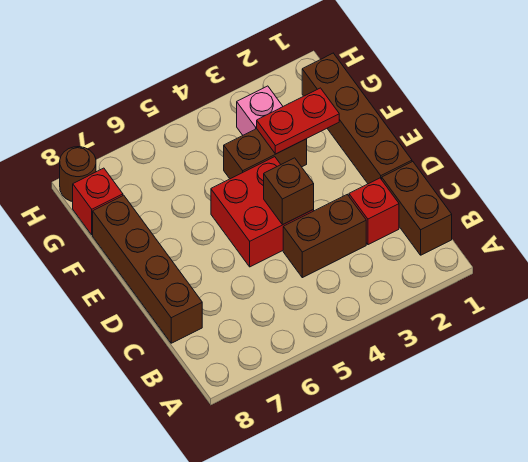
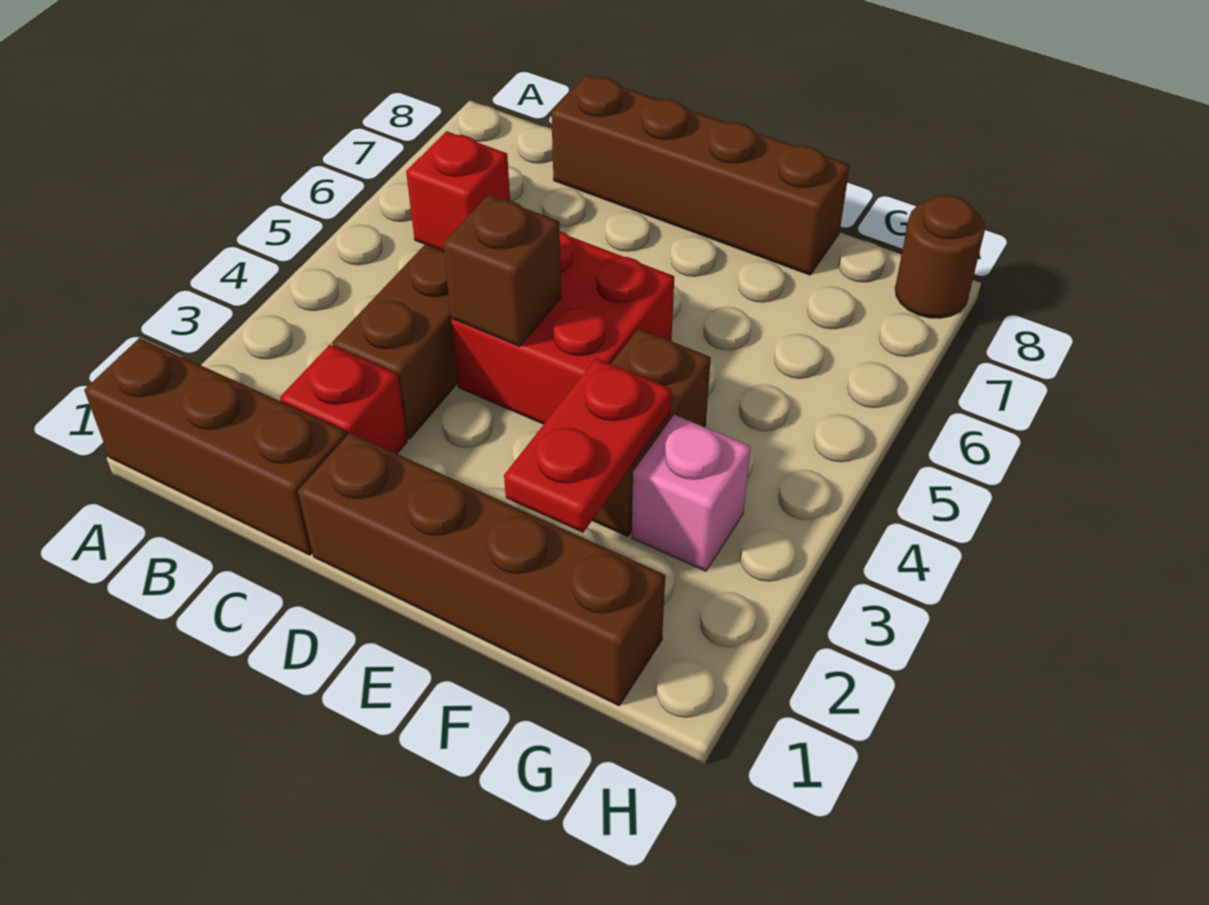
brown brick B1:C1 level 1 -> brown brick A1:C1 level 1
red brick G8 level 1 -> red brick B6 level 1

